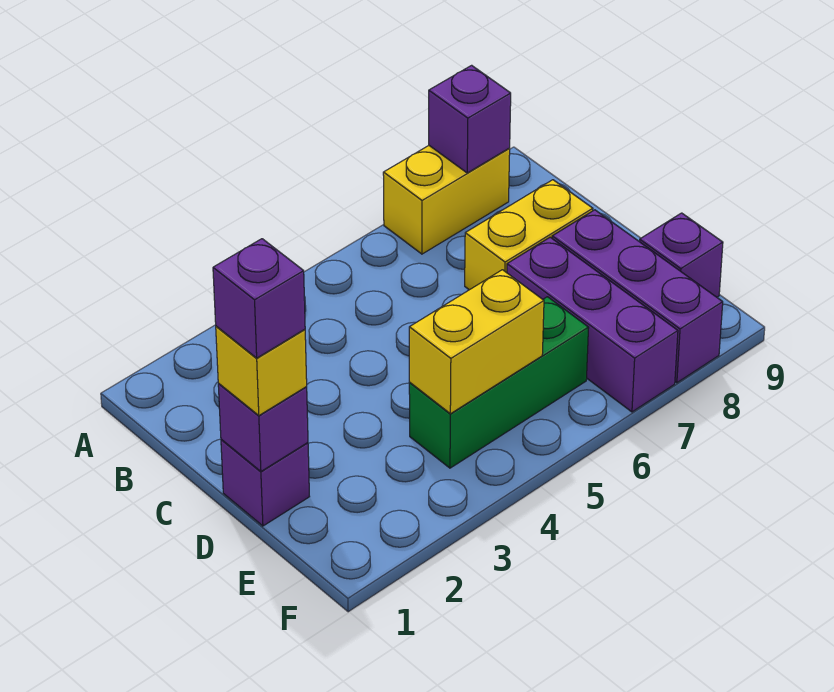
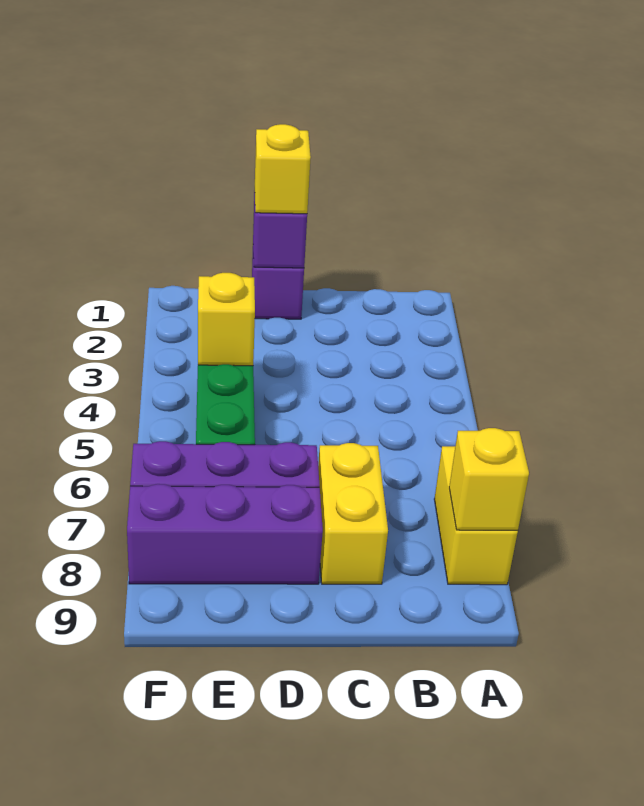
purple brick A8 level 2 -> yellow brick A8 level 2
purple brick D1 level 4 -> none
yellow brick E4:E5 level 2 -> yellow brick E4 level 2
purple brick E9 level 1 -> none

